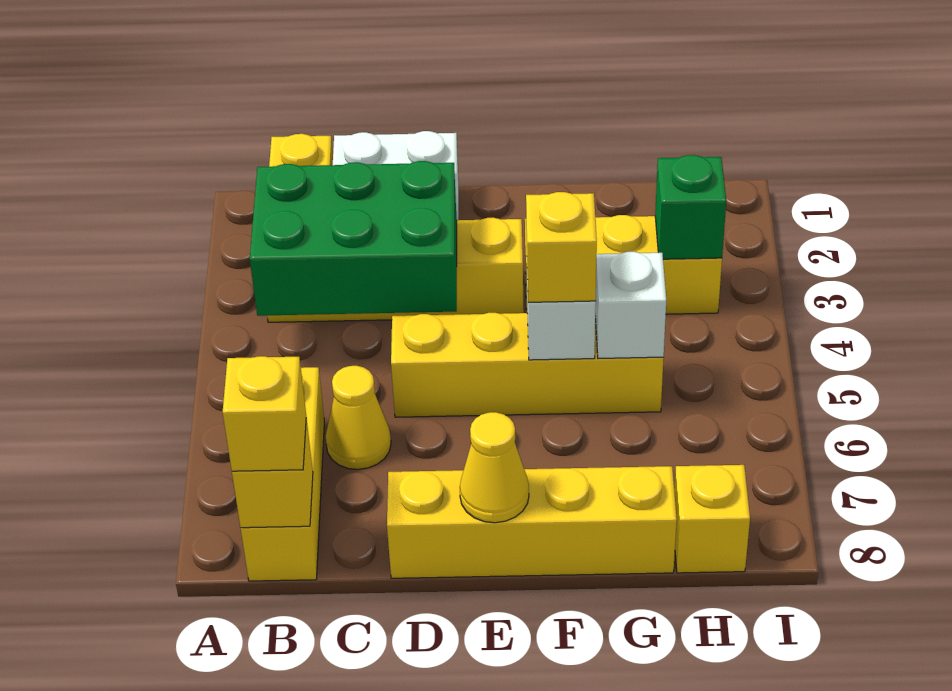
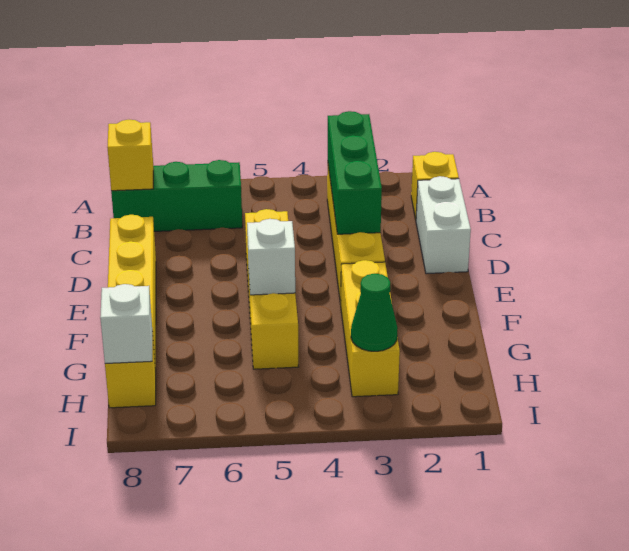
green brick B3:D4 level 2 -> green brick B3:D3 level 2
yellow brick B6:B8 level 1 -> green brick B6:B8 level 1
yellow brick B8 level 3 -> none
yellow cone C6 level 1 -> none
yellow cone E8 level 2 -> none
yellow brick F5 level 3 -> none
white brick G5 level 2 -> white brick H8 level 2
green brick H3 level 2 -> green cone H3 level 2

